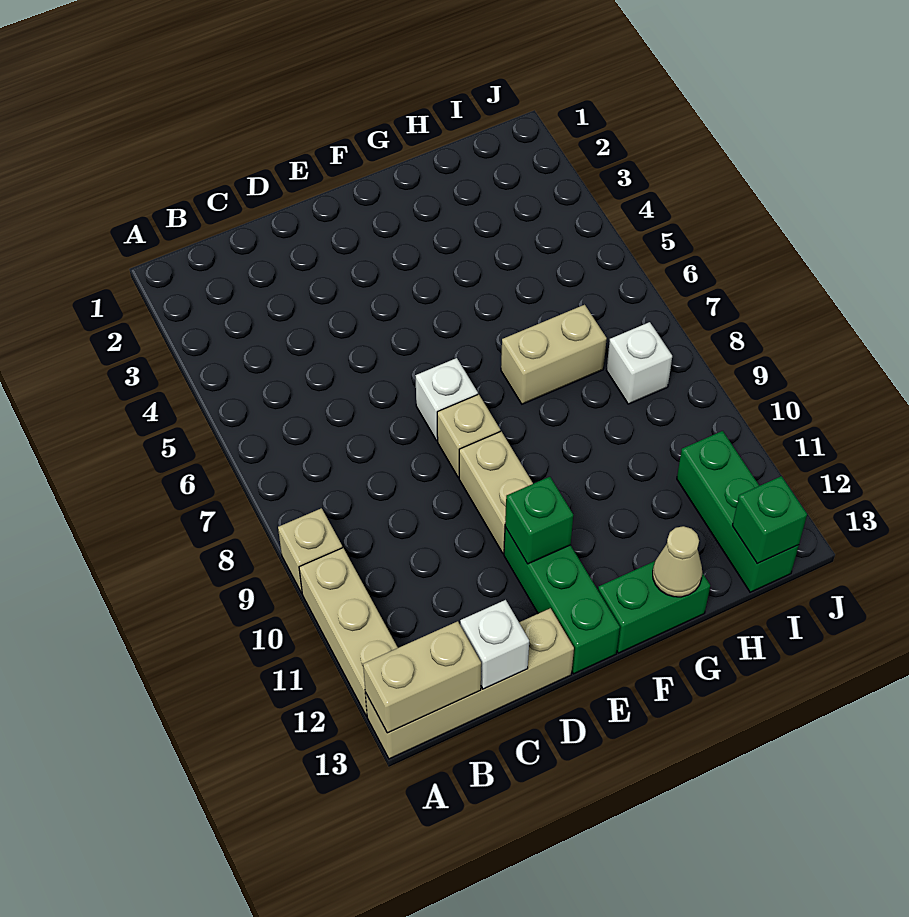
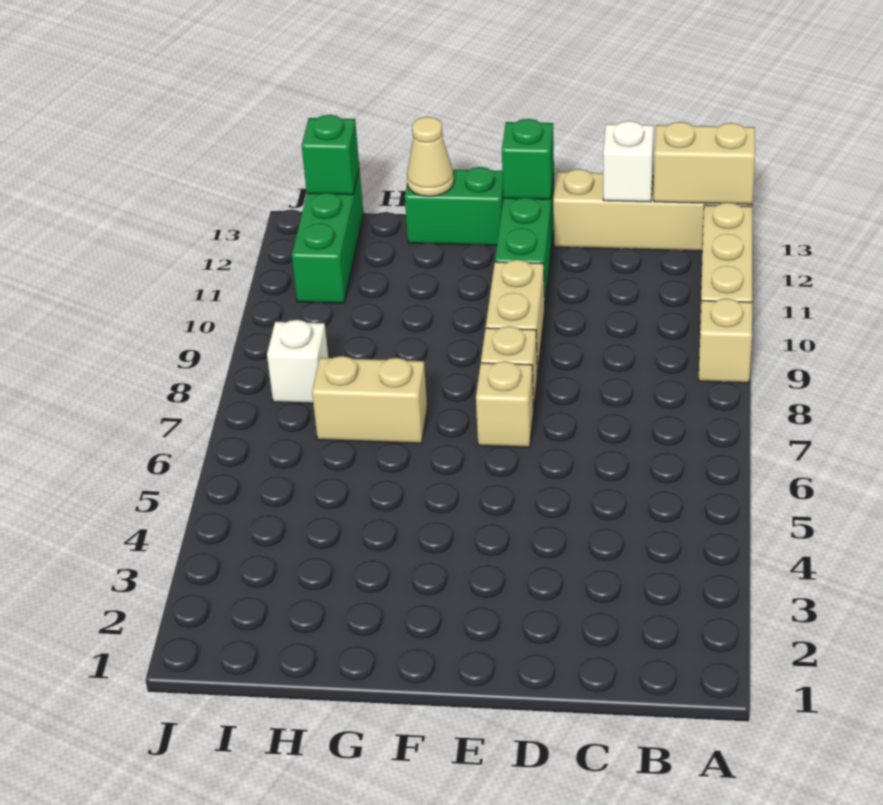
white brick E7 level 1 -> tan brick E7 level 1
green brick E11 level 2 -> green brick E13 level 2

